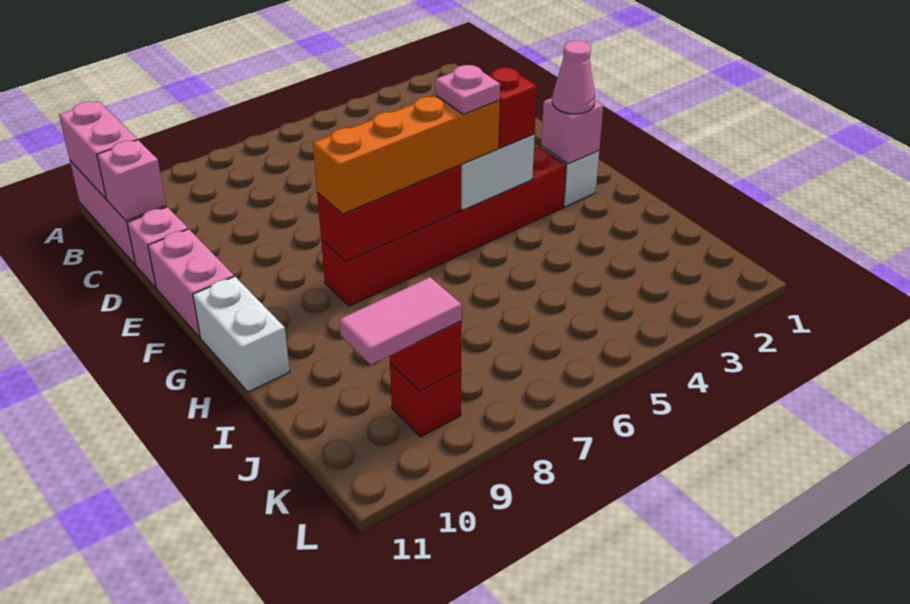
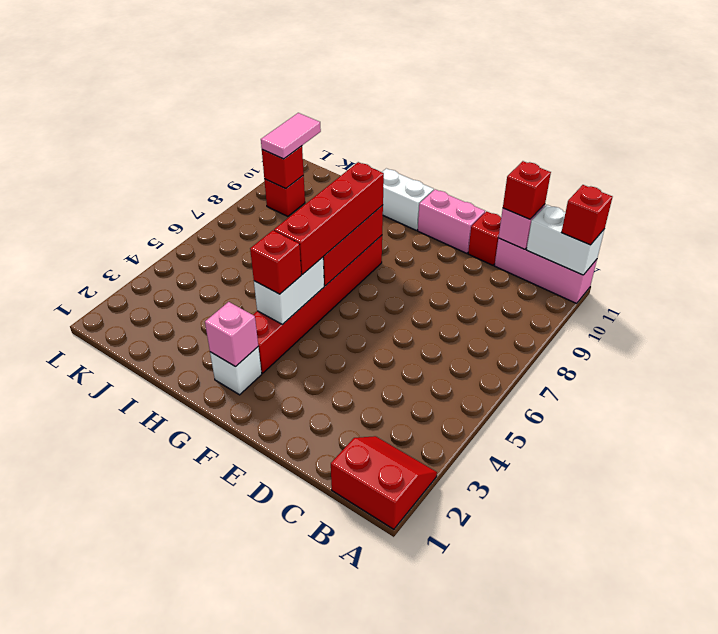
none -> red slope A1:B2 level 1 top 1
pink brick A11:B11 level 2 -> white brick A11:B11 level 2
none -> red brick A11 level 3
none -> red brick C11 level 3
pink brick D11 level 1 -> red brick D11 level 1
pink cone G2 level 3 -> none
orange brick G5:G8 level 3 -> red brick G5:G8 level 3
pink plate G5 level 4 -> none

